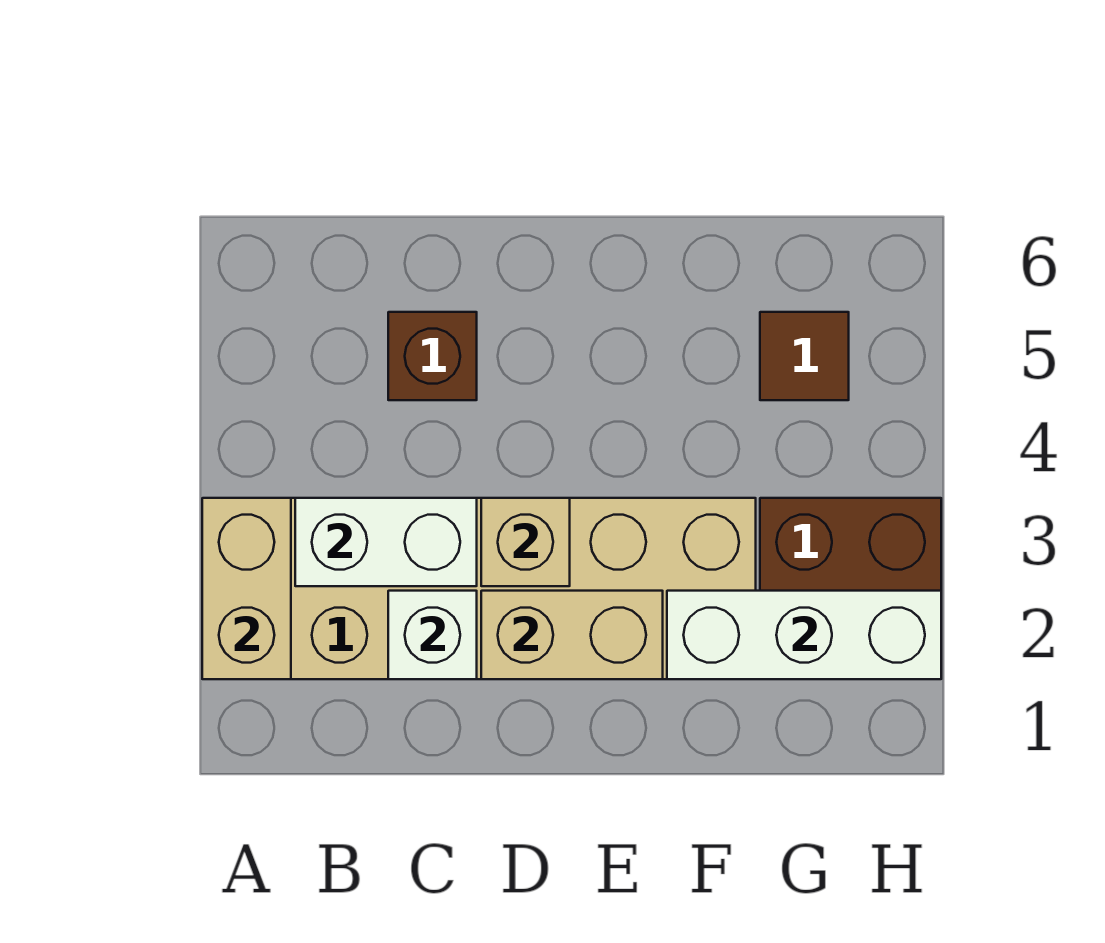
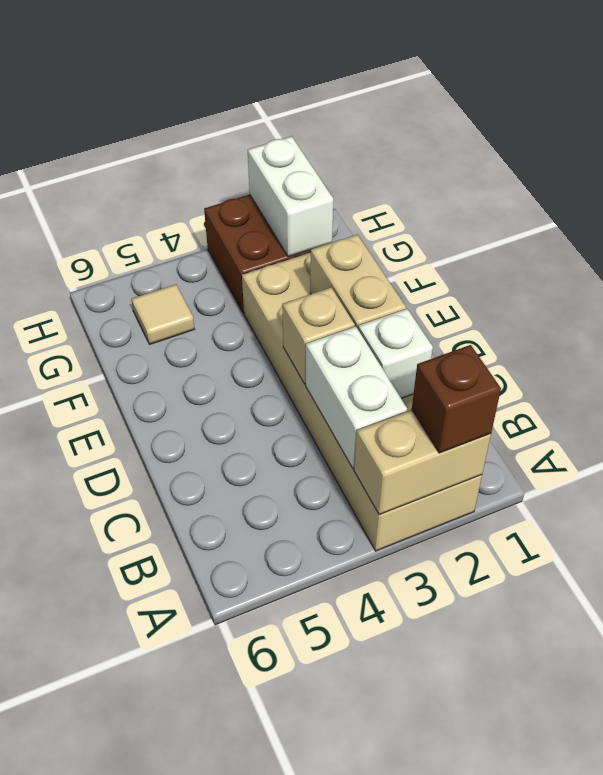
brown brick C5 level 1 -> brown brick A2 level 3
white brick F2:H2 level 2 -> white brick G2:H2 level 2
brown tile G5 level 1 -> tan tile G5 level 1

